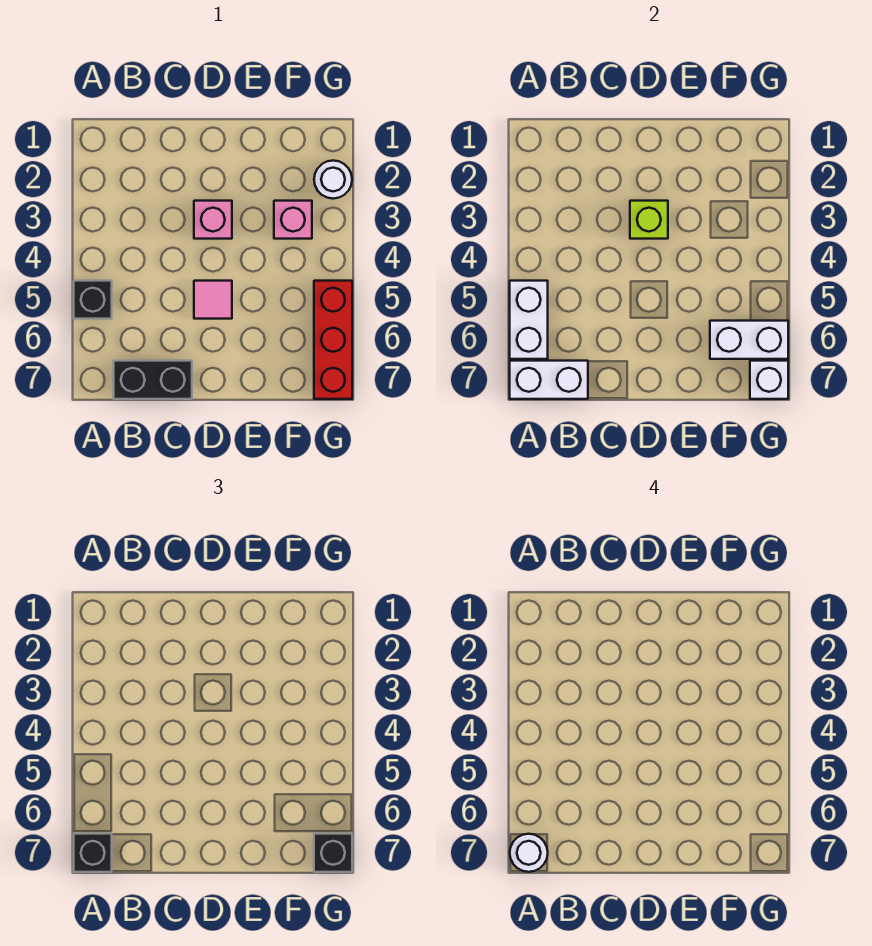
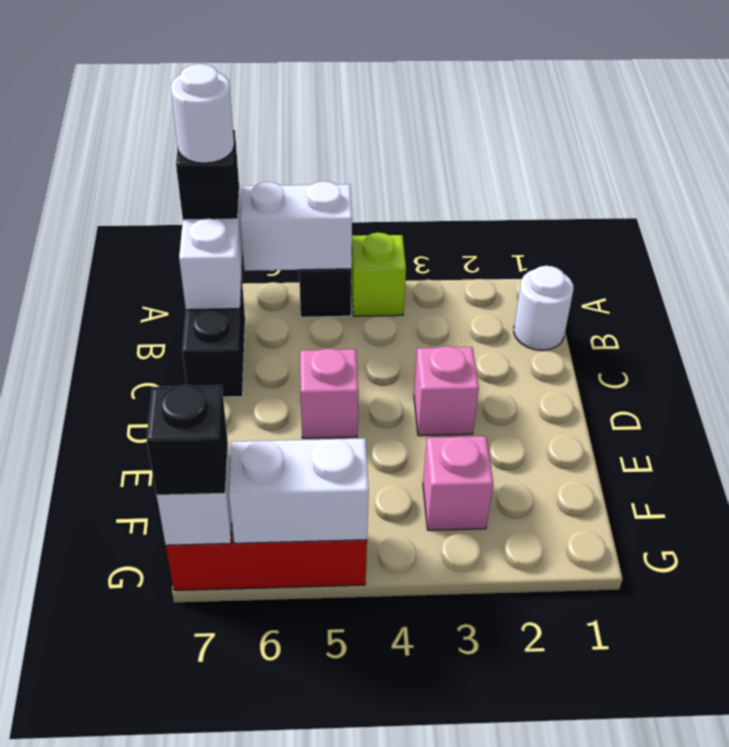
lime brick D3 level 2 -> lime brick A4 level 1
pink tile D5 level 1 -> pink brick D5 level 1
white brick F6:G6 level 2 -> white brick G5:G6 level 2
white round brick G2 level 1 -> white round brick B1 level 1

